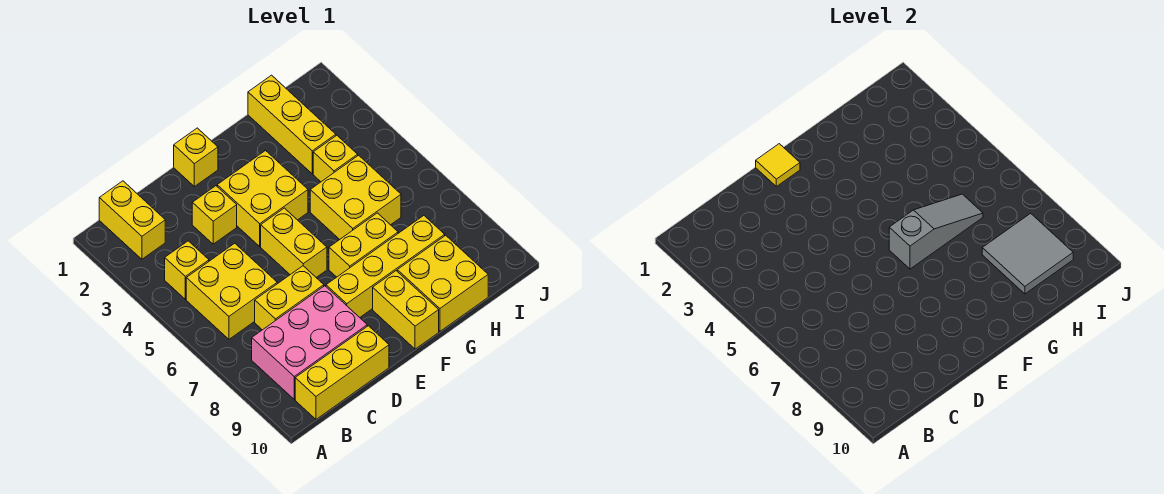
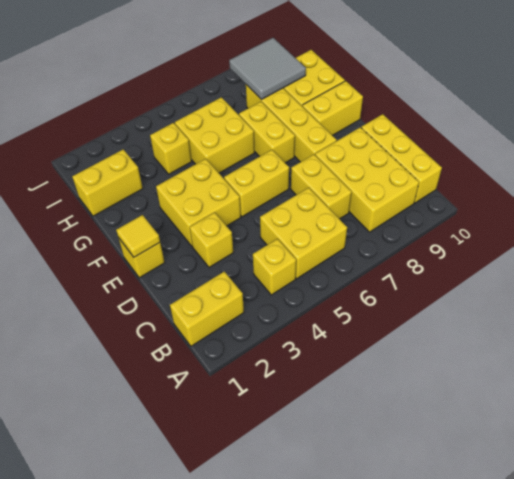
pink brick B8:D9 level 1 -> yellow brick B8:D9 level 1
grey slope F6:H6 level 2 top F -> none
yellow brick H1:H3 level 1 -> yellow brick H1:H2 level 1

